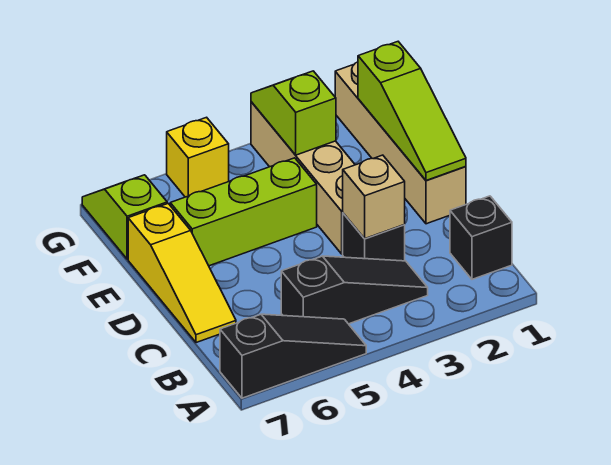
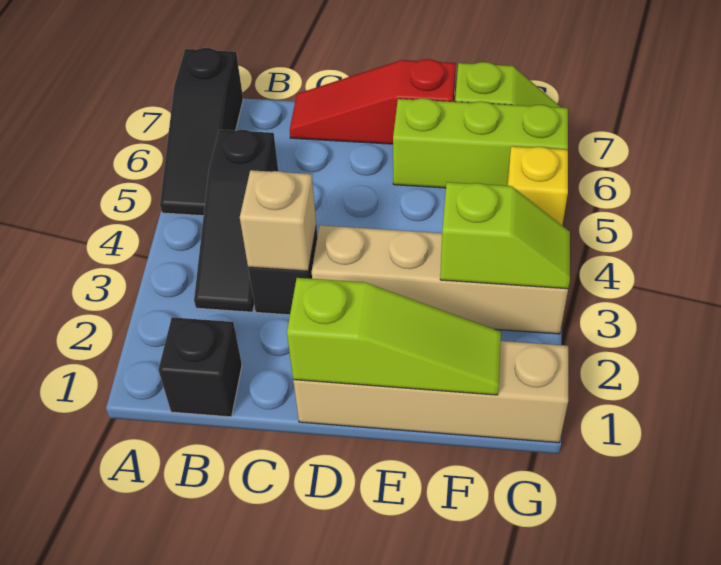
yellow slope C7:E7 level 1 top E -> red slope C7:E7 level 1 top E
lime slope D1:F1 level 2 top F -> lime slope D1:F1 level 2 top D
lime brick E4:E6 level 1 -> lime brick E6:G6 level 1

